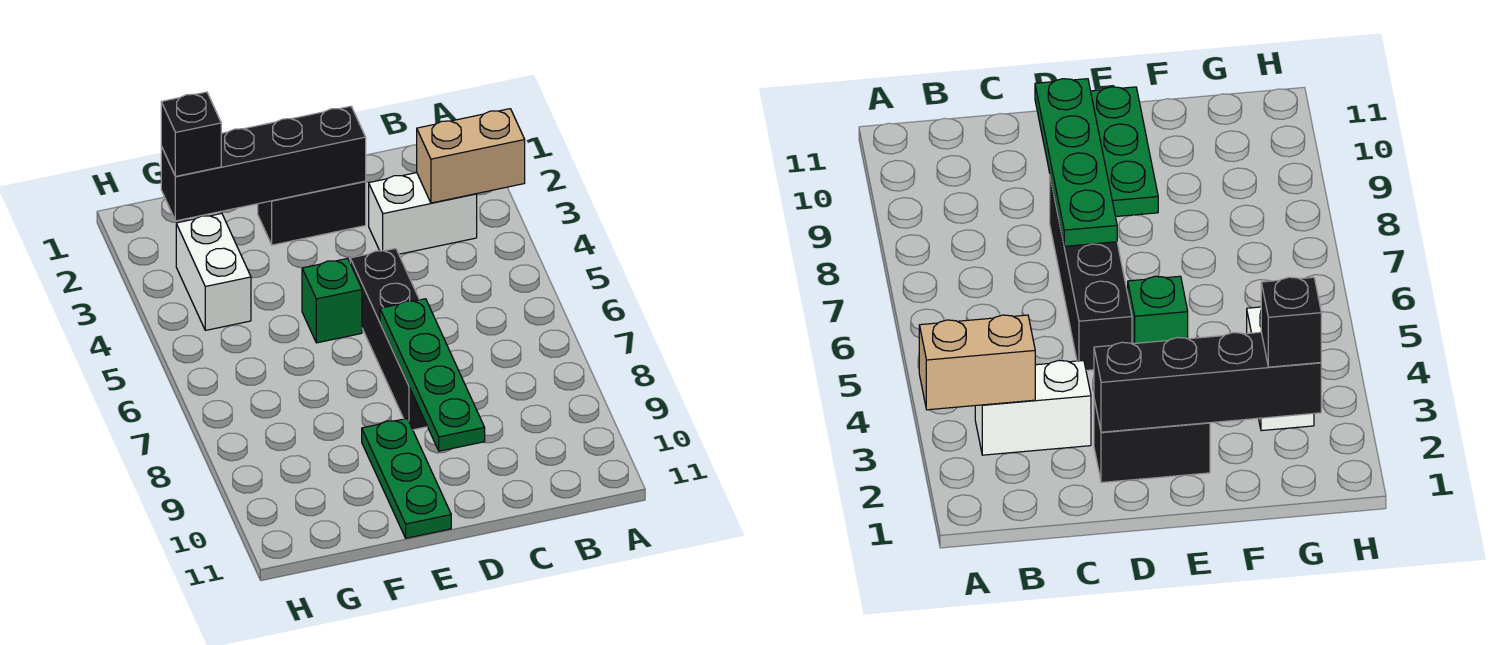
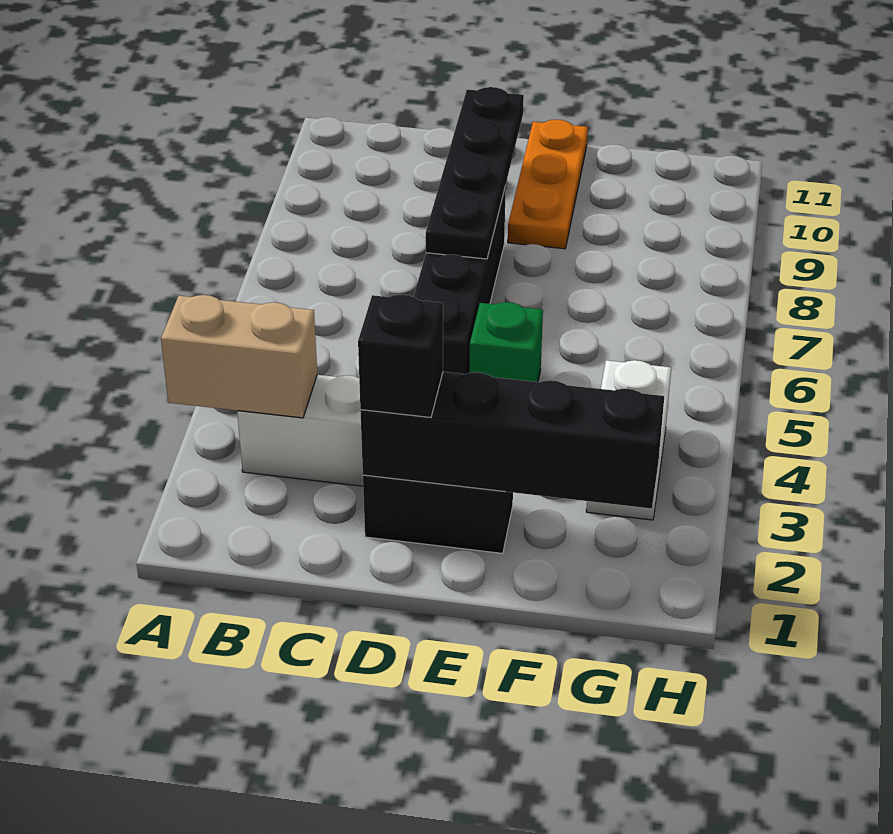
green plate D7:D10 level 2 -> black plate D7:D10 level 2
green plate E9:E11 level 1 -> orange plate E9:E11 level 1
black brick G2 level 3 -> black brick D2 level 3

